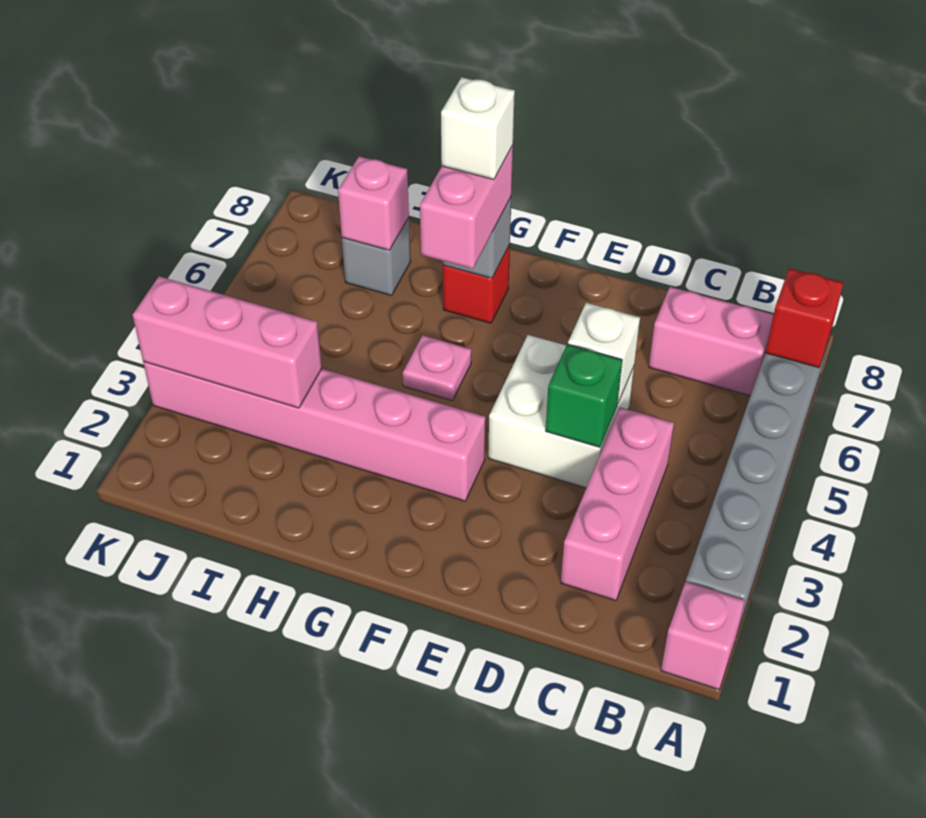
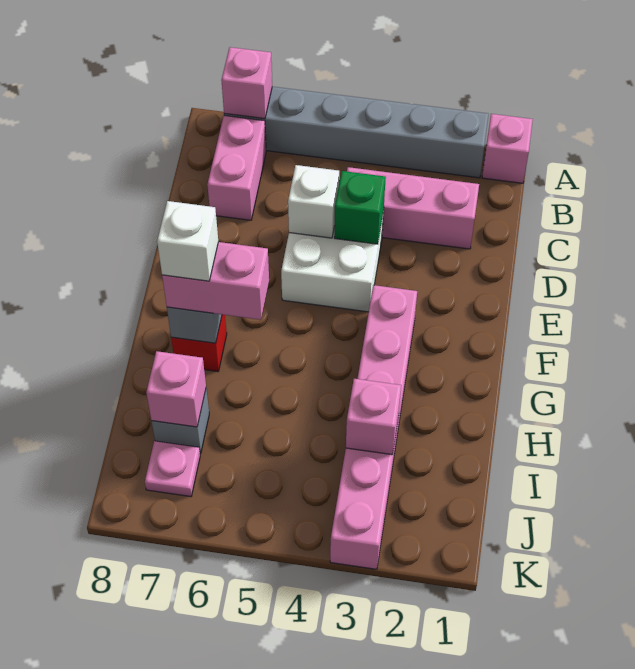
red brick A7 level 2 -> pink brick A7 level 2
pink plate G5 level 1 -> pink plate J7 level 1
pink brick I3:K3 level 2 -> pink brick I3 level 2

